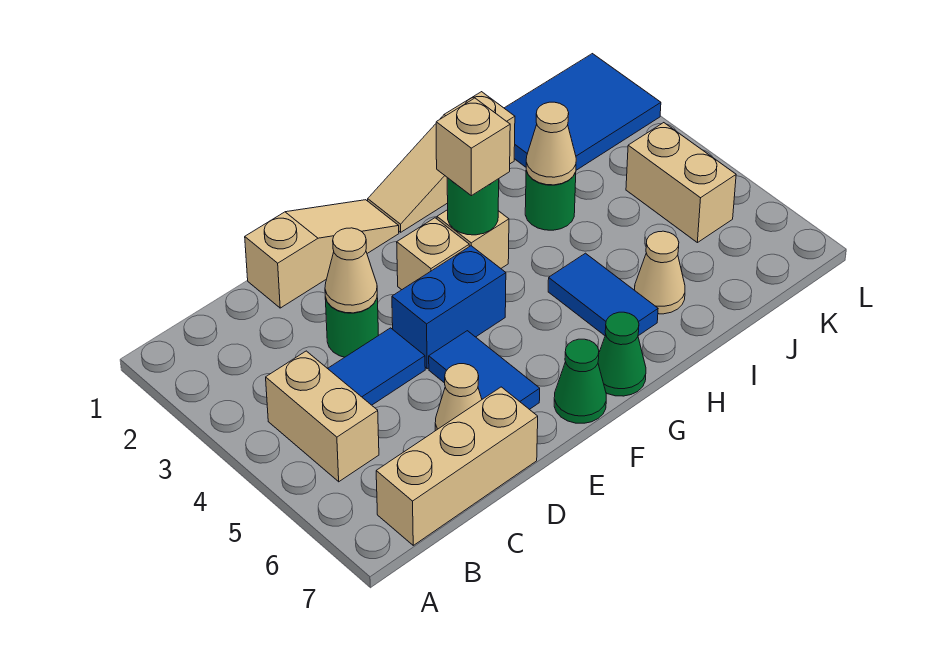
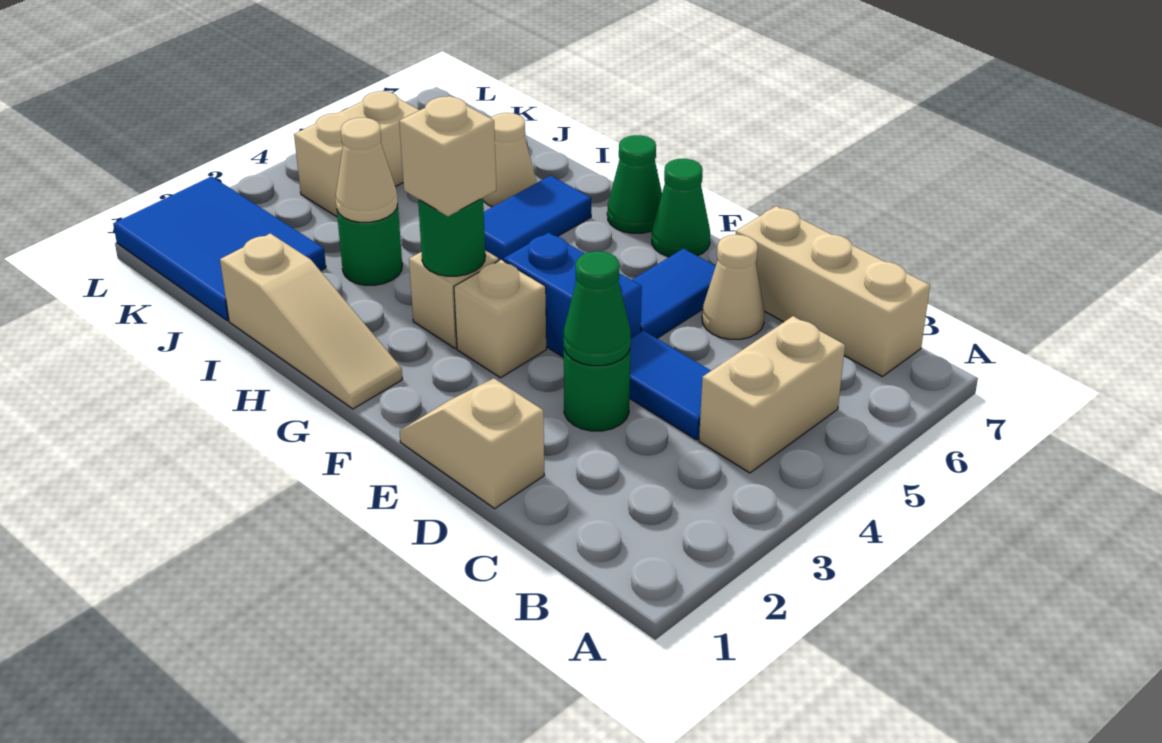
tan slope D1:F1 level 1 top D -> tan slope D1:E1 level 1 top D
tan cone D3 level 2 -> green cone D3 level 2

